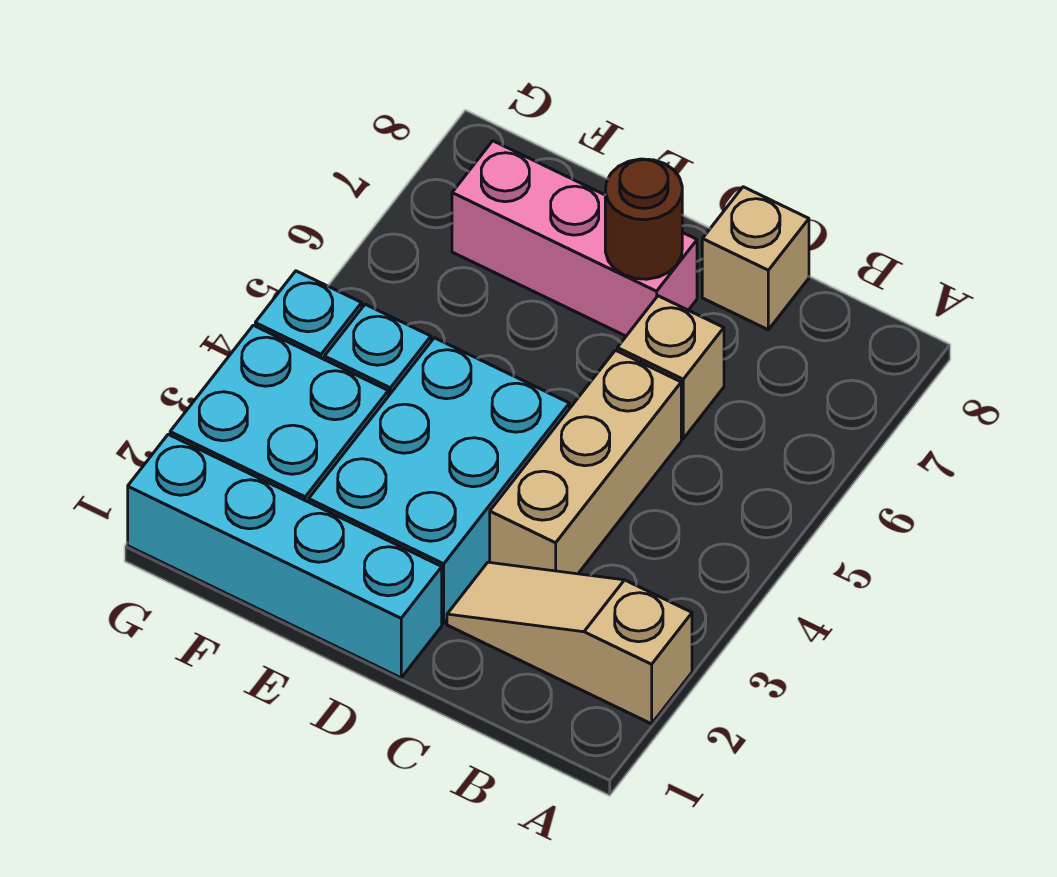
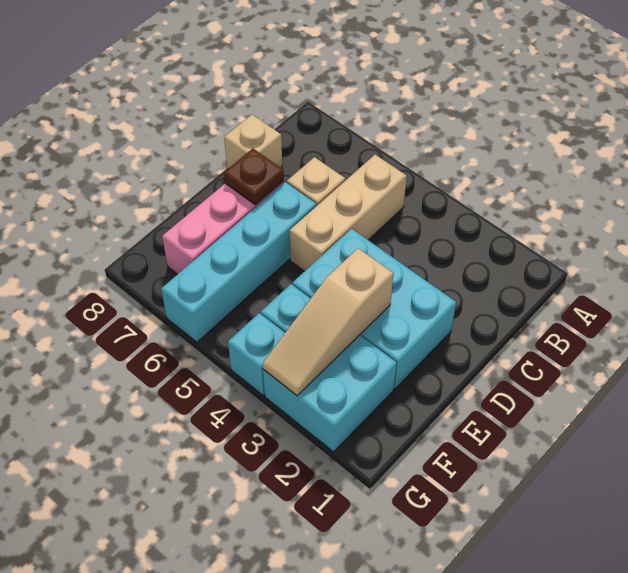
tan slope A2:C2 level 1 top A -> tan slope E3:G3 level 2 top E
tan brick C3:C5 level 1 -> tan brick B5:D5 level 1
cyan brick D1:G1 level 1 -> cyan brick D6:G6 level 1
brown round brick D7 level 2 -> brown plate D7 level 2

